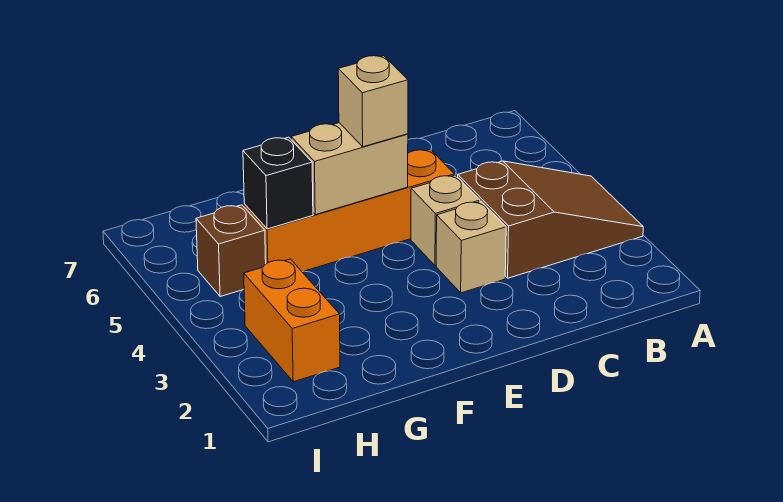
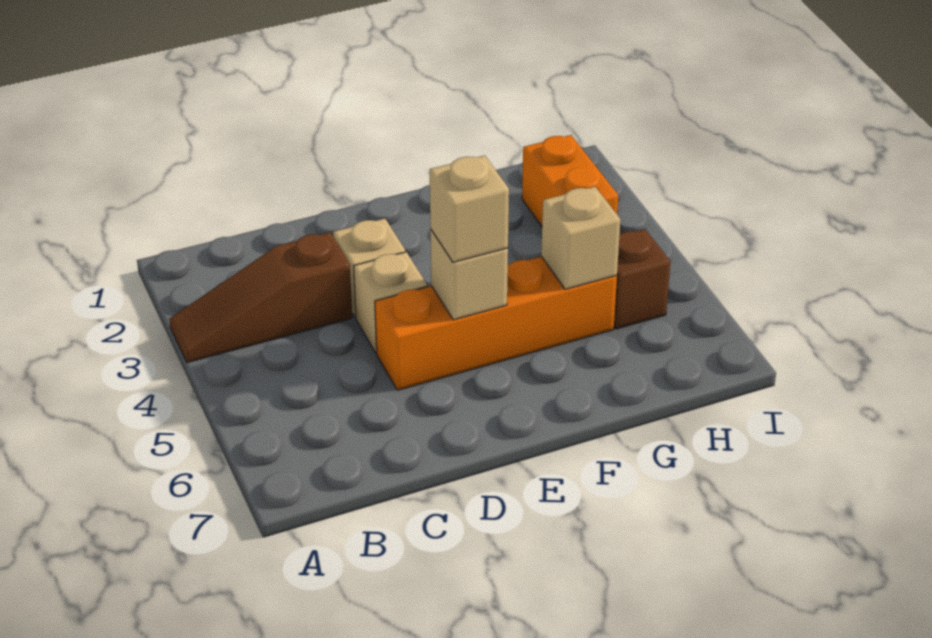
brown slope A3:C4 level 1 top C -> brown slope A3:C3 level 1 top C
tan brick E5:F5 level 2 -> tan brick E5 level 2
black brick G5 level 2 -> tan brick G5 level 2

